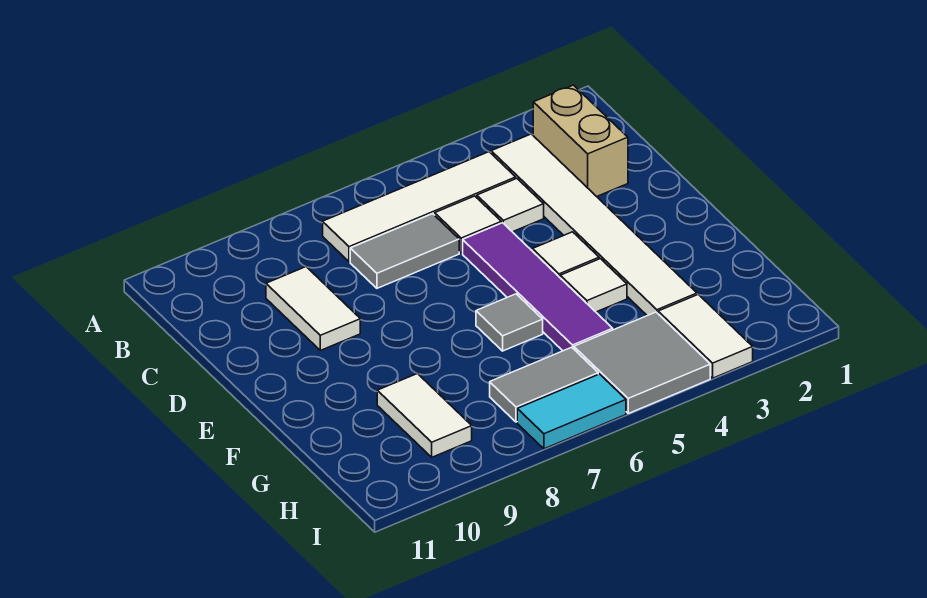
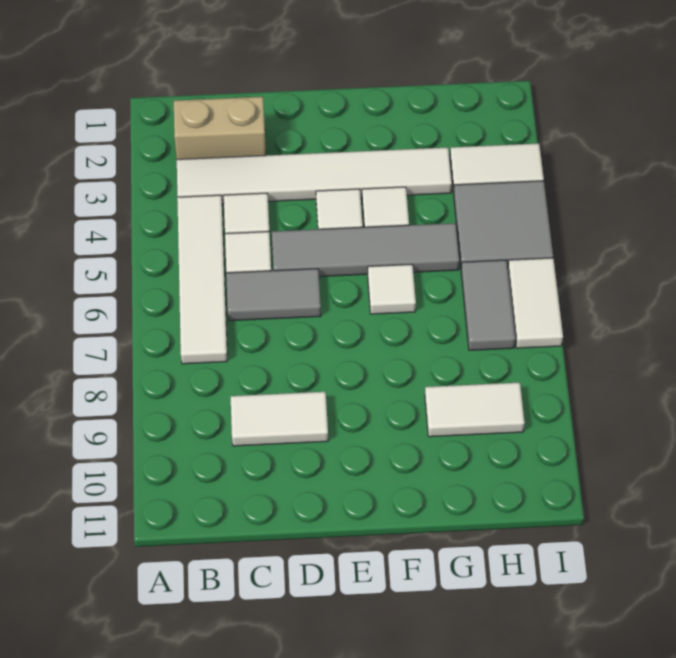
grey tile C6:C7 level 1 -> grey tile C6:D6 level 1
purple tile D5:G5 level 1 -> grey tile D5:G5 level 1
grey tile F6 level 1 -> white tile F6 level 1
cyan tile I6:I7 level 1 -> white tile I6:I7 level 1

